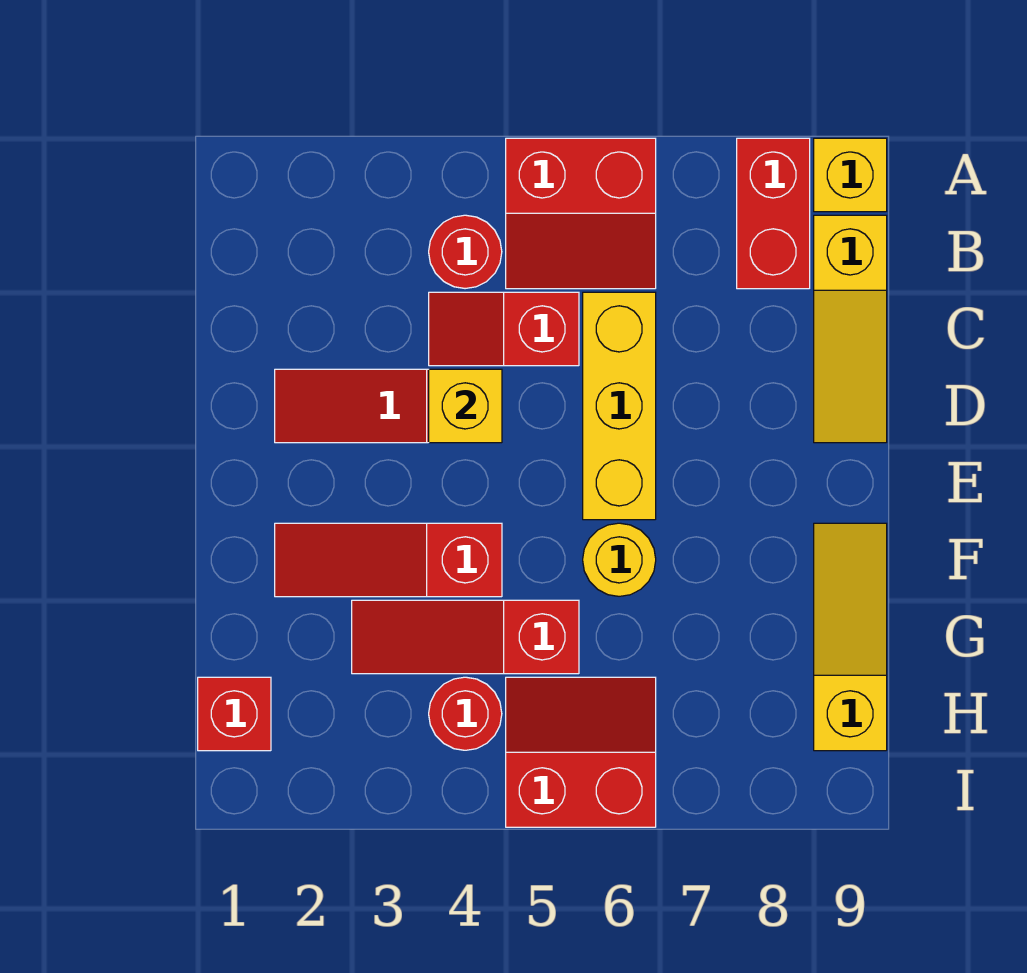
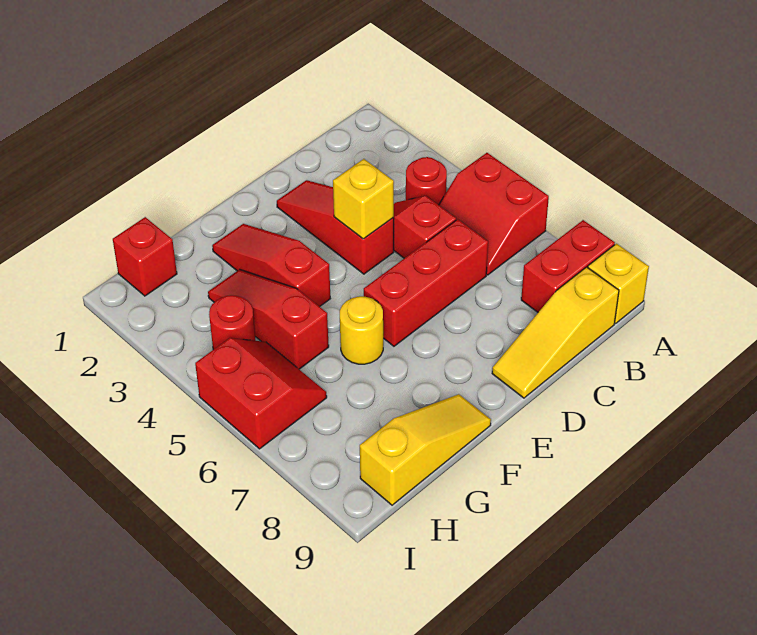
yellow brick C6:E6 level 1 -> red brick C6:E6 level 1

